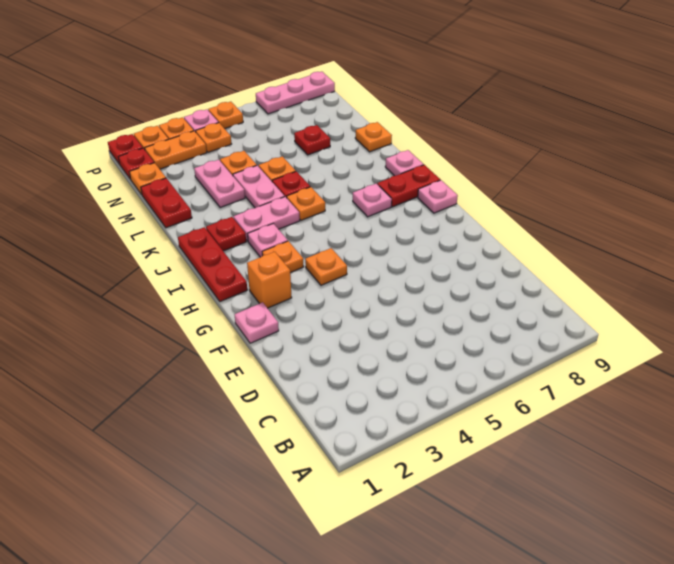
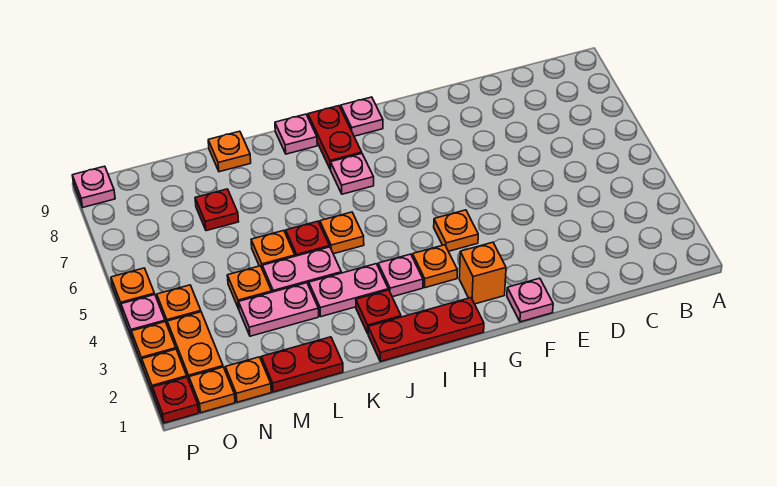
pink plate J3:J4 level 1 -> pink plate J3:K3 level 1
red plate O1 level 1 -> orange plate O1 level 1
pink plate P7:P9 level 1 -> pink plate P9 level 1

